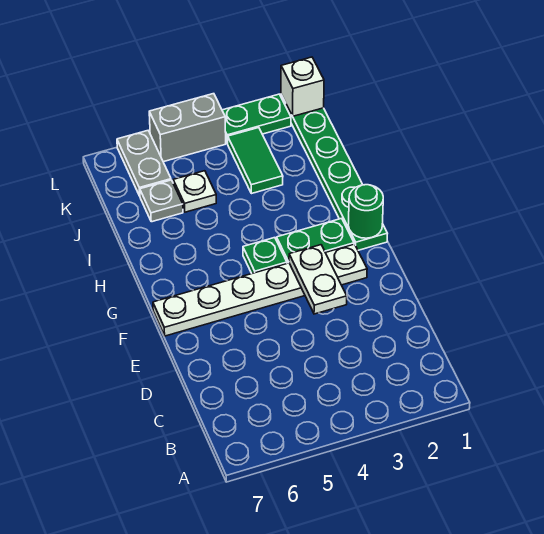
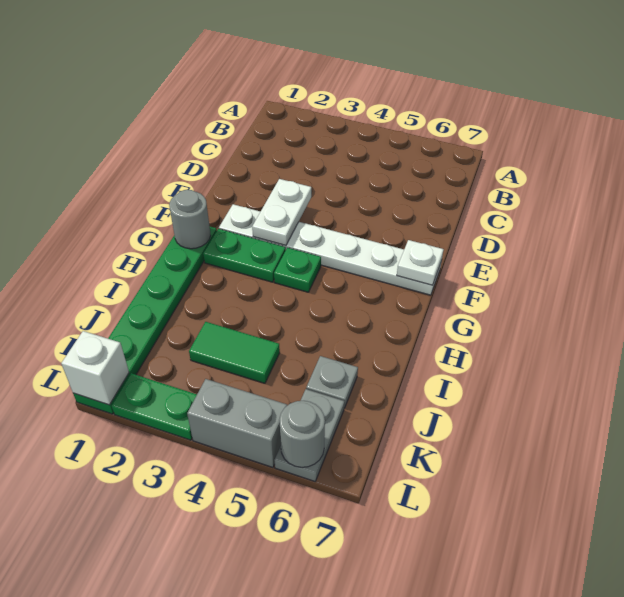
green round brick G1 level 2 -> grey round brick G1 level 2
green tile J3:K3 level 1 -> green tile J3:J4 level 1
white plate J5 level 1 -> white plate F7 level 2
none -> grey round brick L6 level 2

